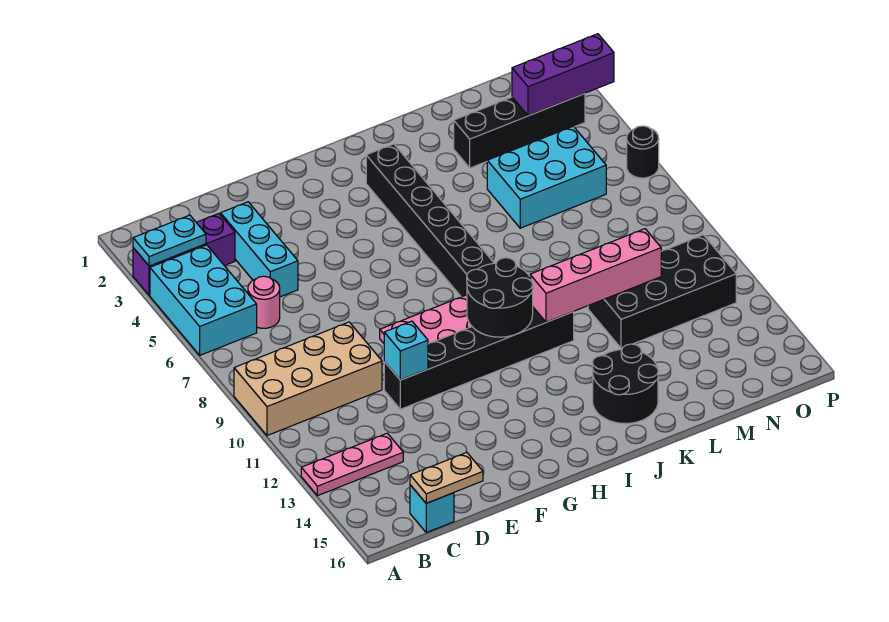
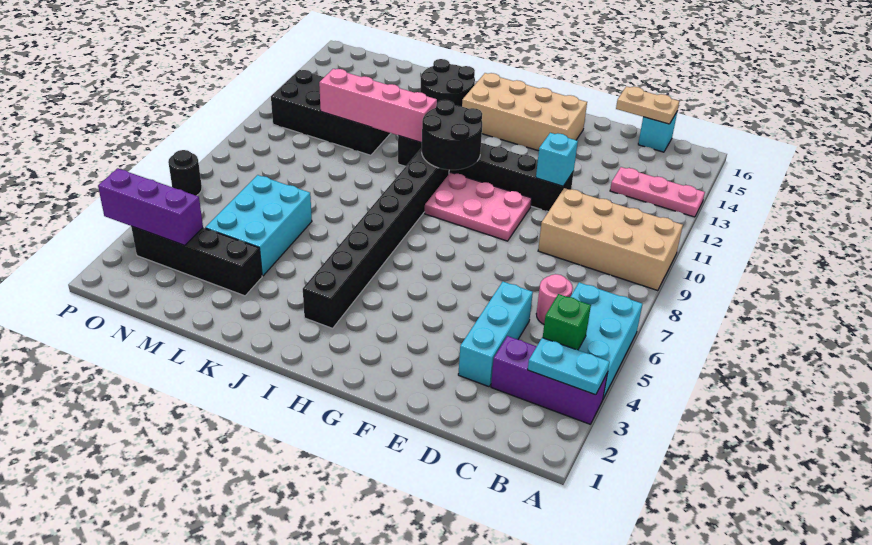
none -> green brick B4 level 2
none -> tan brick F14:I15 level 1
cyan brick L5:N6 level 1 -> cyan brick L4:M6 level 1

